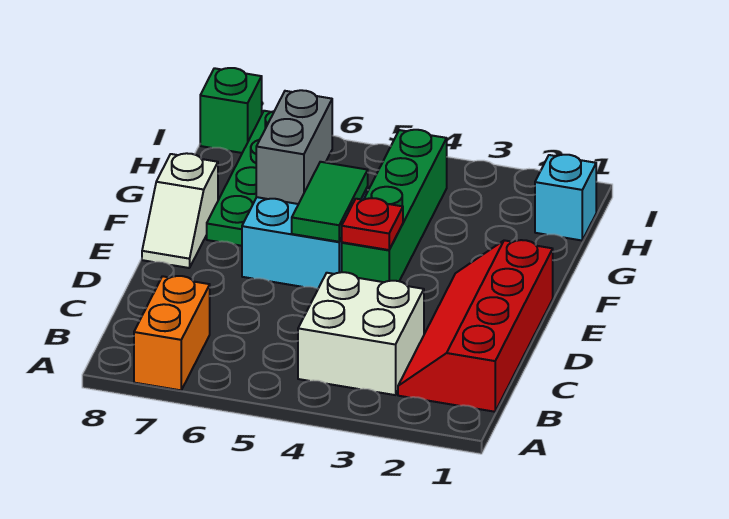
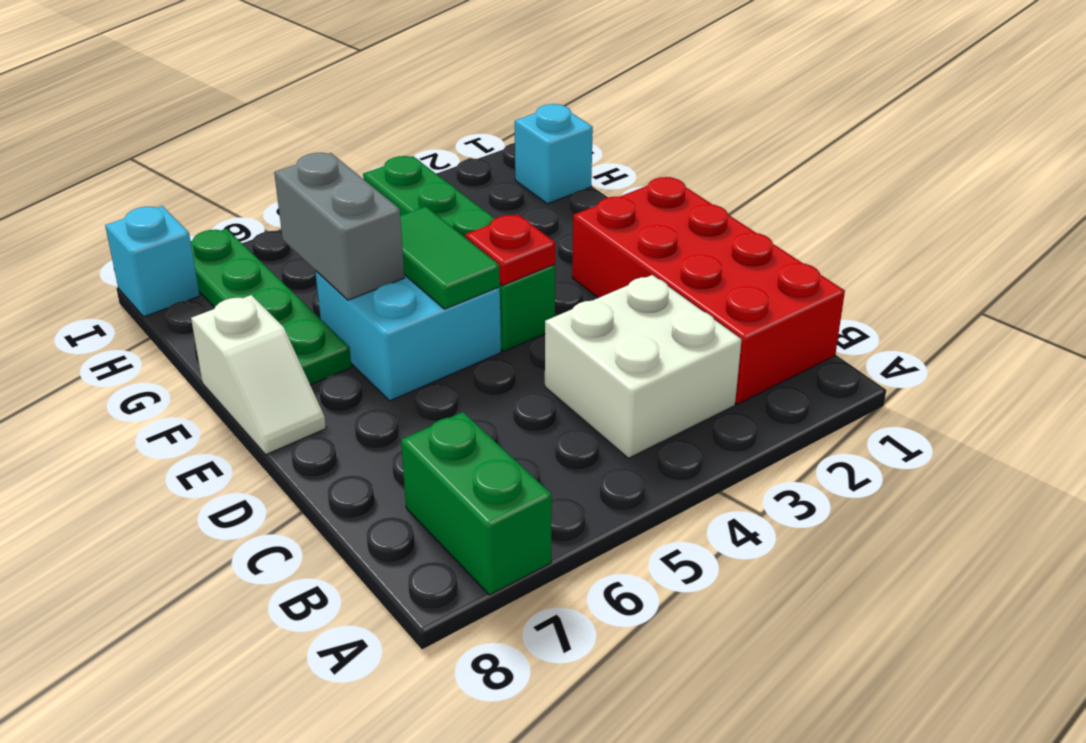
orange brick A7:B7 level 1 -> green brick A7:B7 level 1
red slope B1:E2 level 1 top 1 -> red brick B1:E2 level 1
green brick I8 level 1 -> cyan brick I8 level 1

